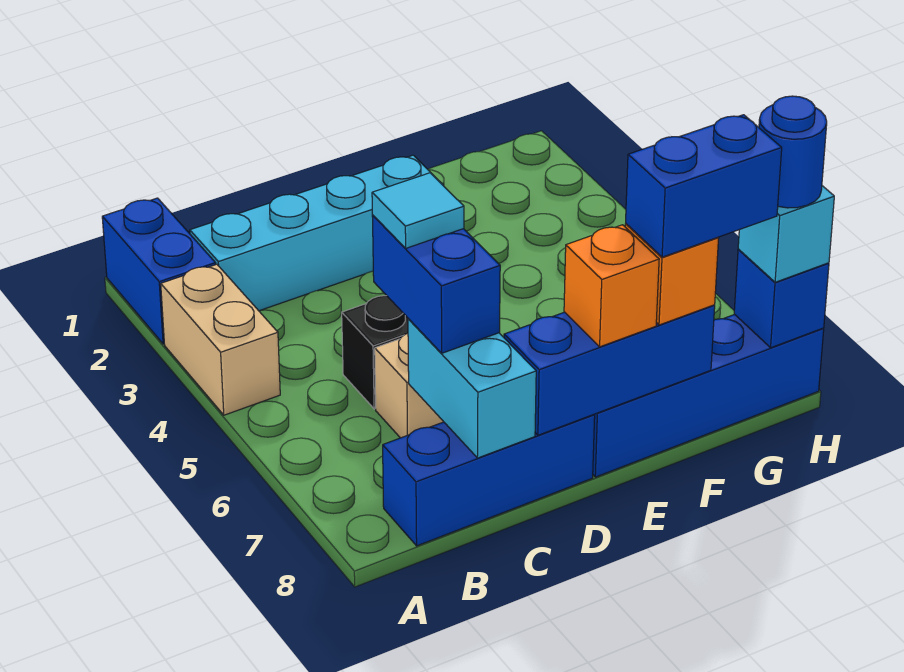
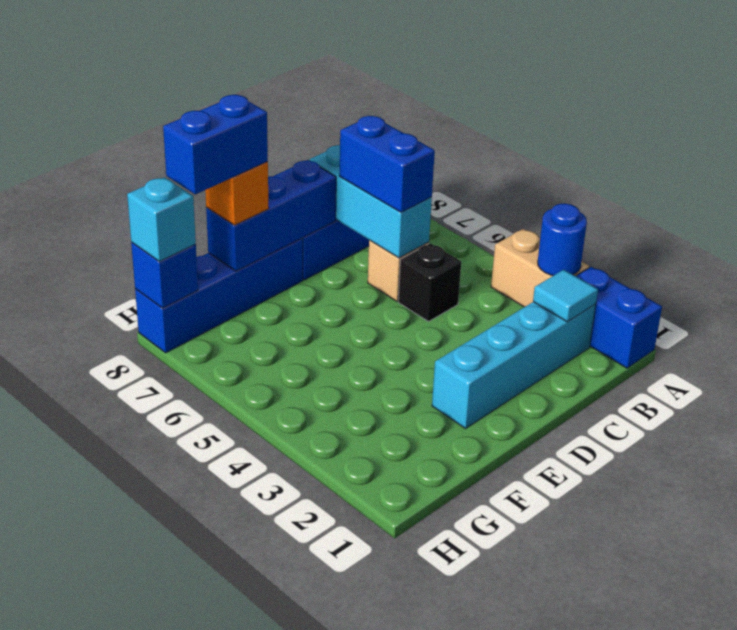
cyan tile C6 level 4 -> cyan tile B2 level 2
cyan brick C7:C8 level 2 -> cyan brick C6:C8 level 2
orange brick E8 level 3 -> none
blue round brick H8 level 4 -> blue round brick A3 level 2

